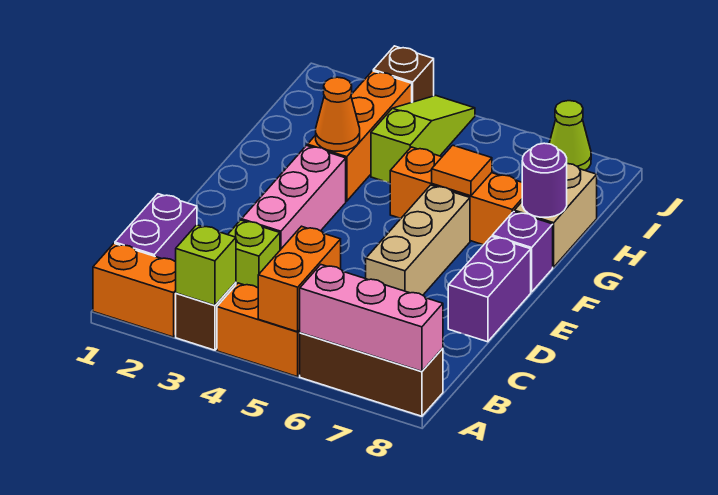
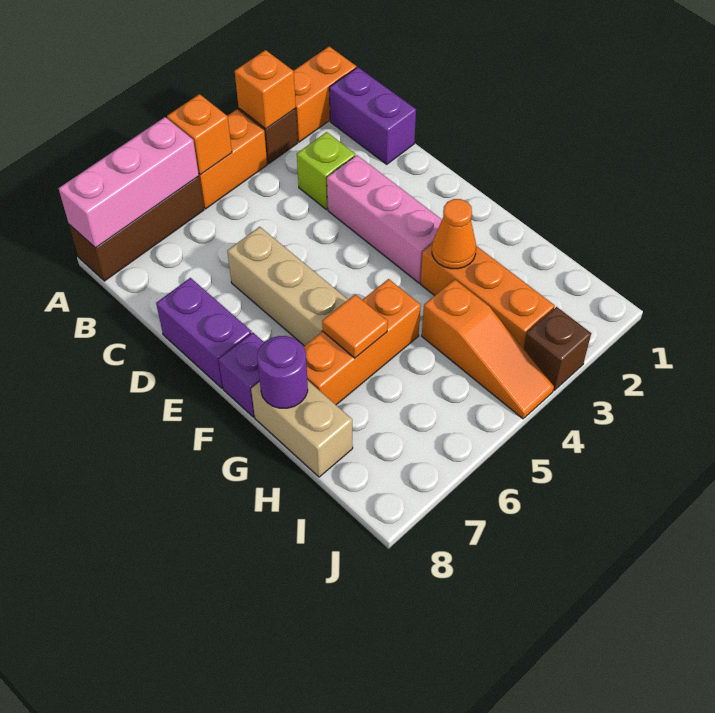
lime brick A3 level 2 -> orange brick A3 level 2
orange brick A5:B5 level 2 -> orange brick A5 level 2
lime slope H4:J4 level 1 top H -> orange slope H4:J4 level 1 top H
lime cone J7 level 1 -> none

